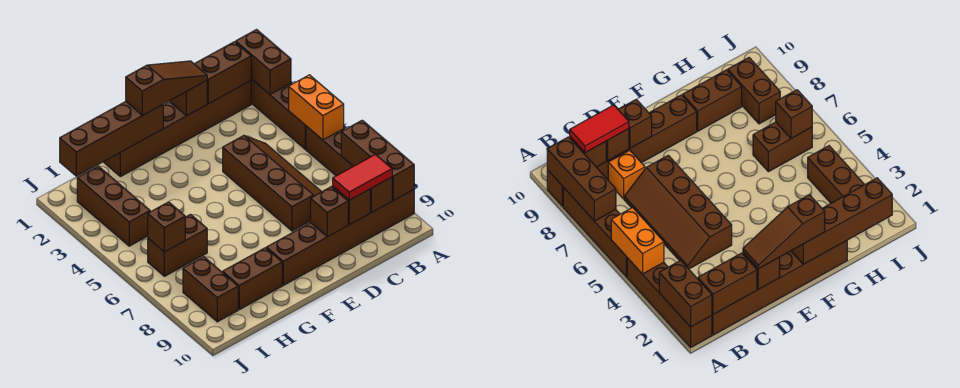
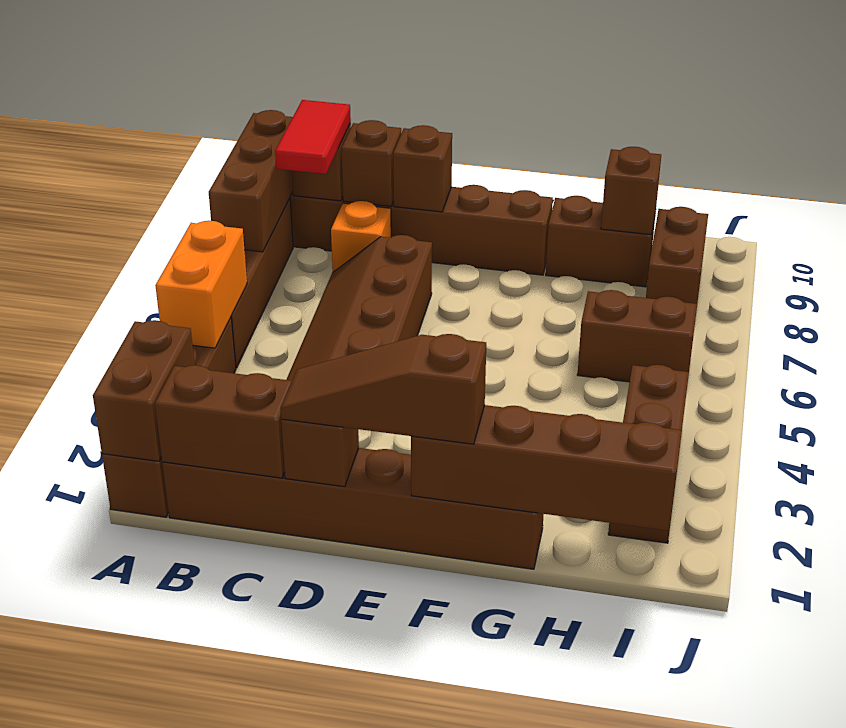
red tile B9:C9 level 3 -> red tile B8:B9 level 3
brown brick I6 level 2 -> brown brick H9 level 2

